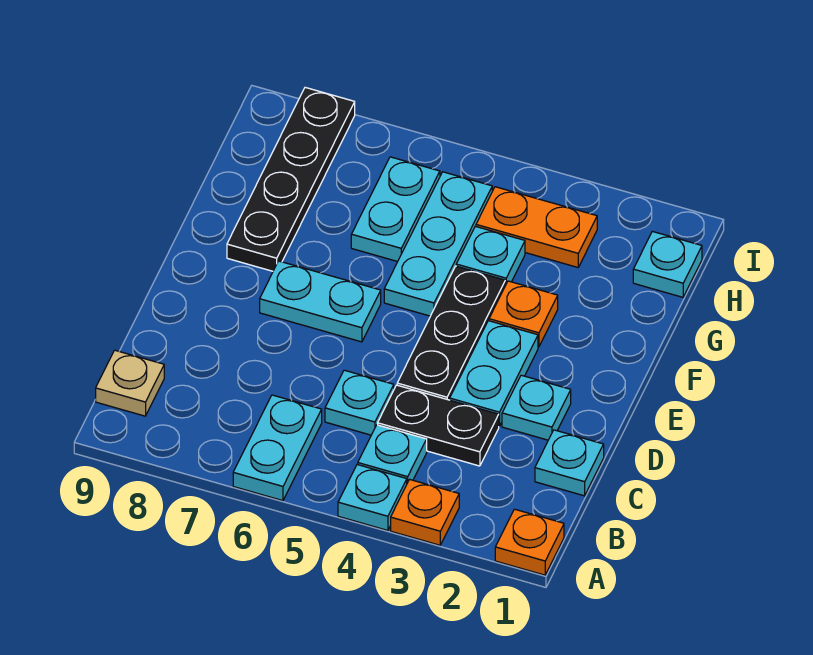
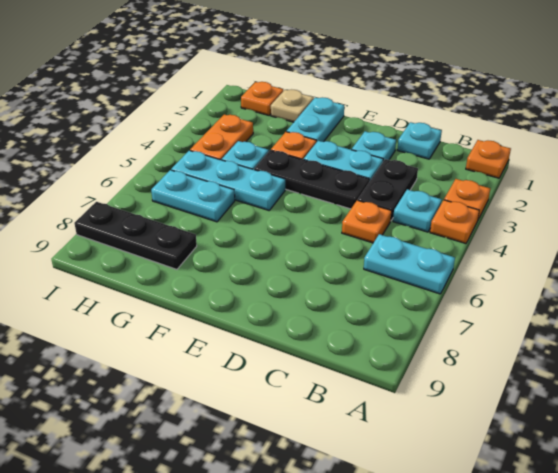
cyan plate A4 level 1 -> orange plate A4 level 1
tan plate B9 level 1 -> tan plate G1 level 1
cyan plate C5 level 1 -> orange plate C5 level 1
cyan plate E6:E7 level 1 -> cyan plate F1:F2 level 1
black plate F8:I8 level 1 -> black plate G8:I8 level 1
cyan plate H1 level 1 -> orange plate H1 level 1

